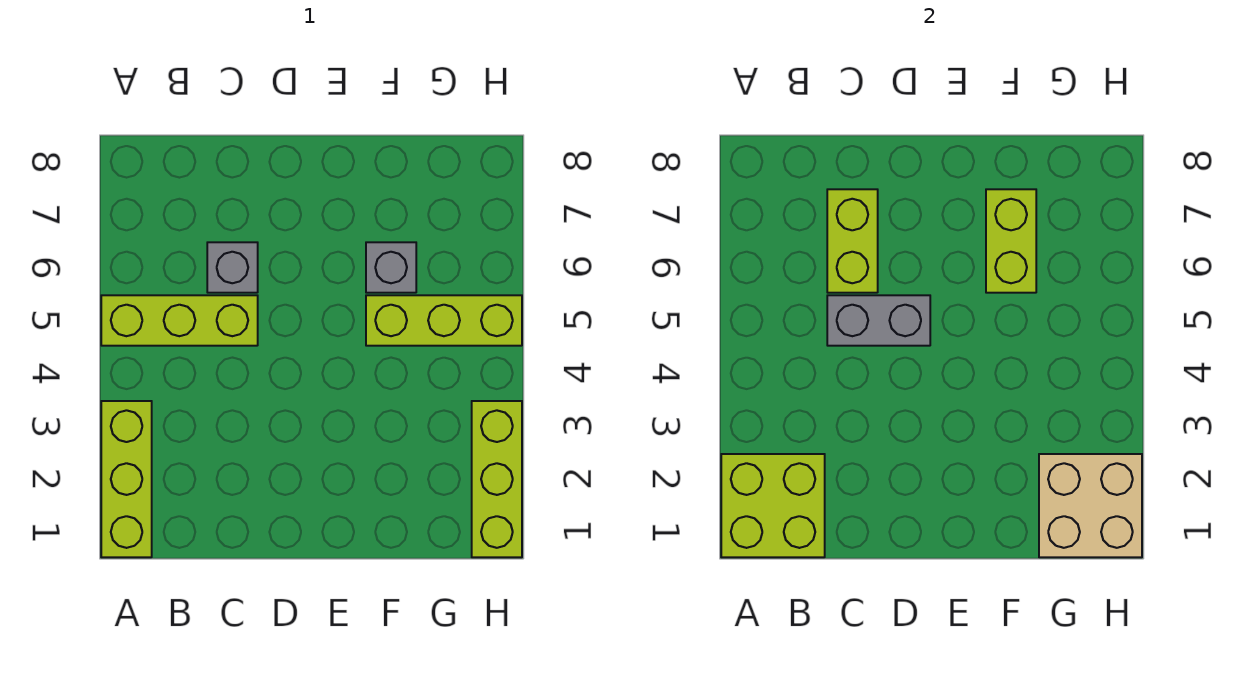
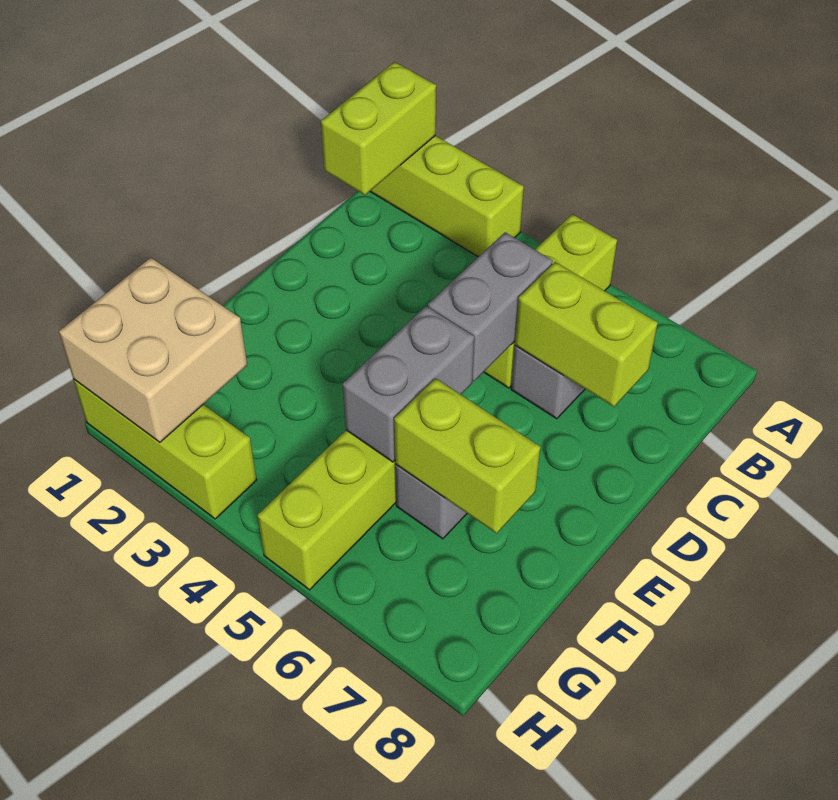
lime brick A1:B2 level 2 -> lime brick A1:B1 level 2
none -> grey brick E5:F5 level 2

